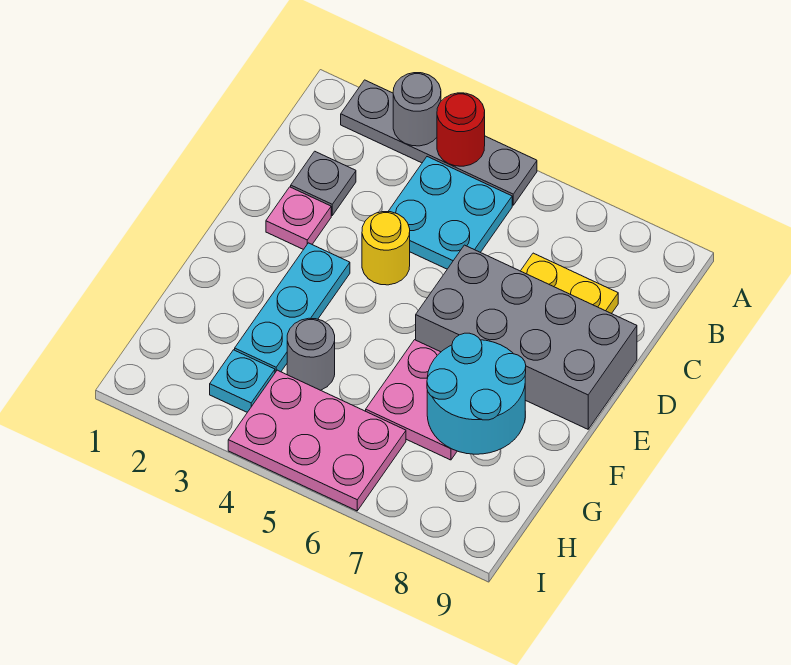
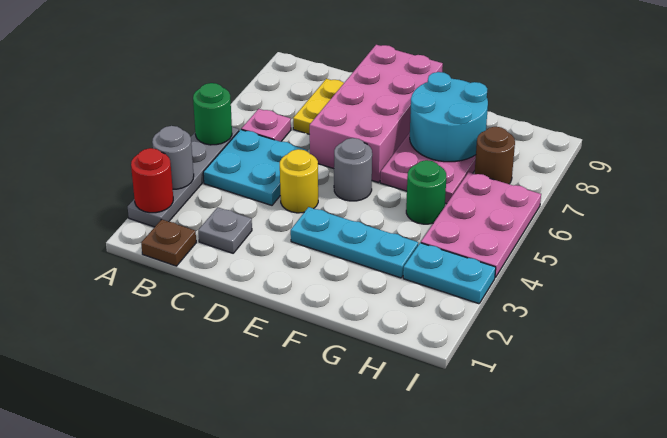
red round brick A4 level 2 -> red round brick A2 level 2
none -> green round brick A5 level 2
none -> brown plate B1 level 1
pink plate D2 level 1 -> pink plate B6 level 1
grey brick D6:E9 level 1 -> pink brick D6:E9 level 1
grey round brick G4 level 1 -> grey round brick E5 level 1
none -> green round brick G5 level 1
cyan plate H3 level 1 -> cyan plate H3:I3 level 1
none -> brown round brick H7 level 1

